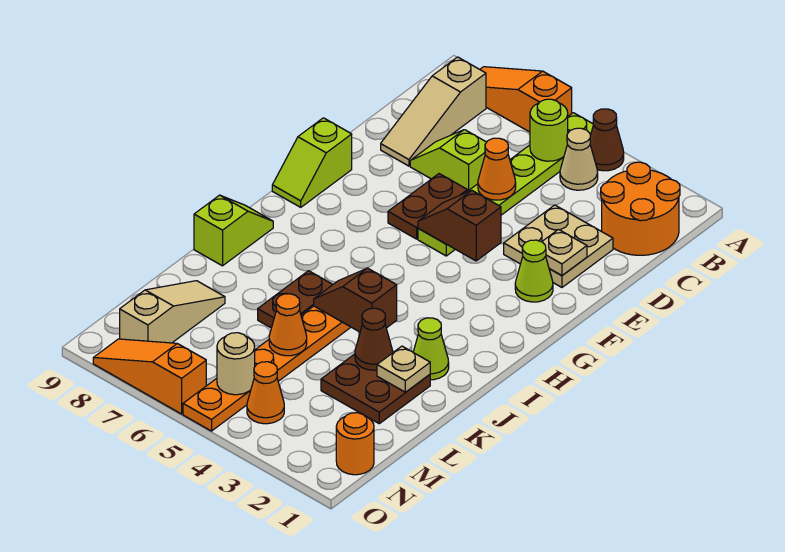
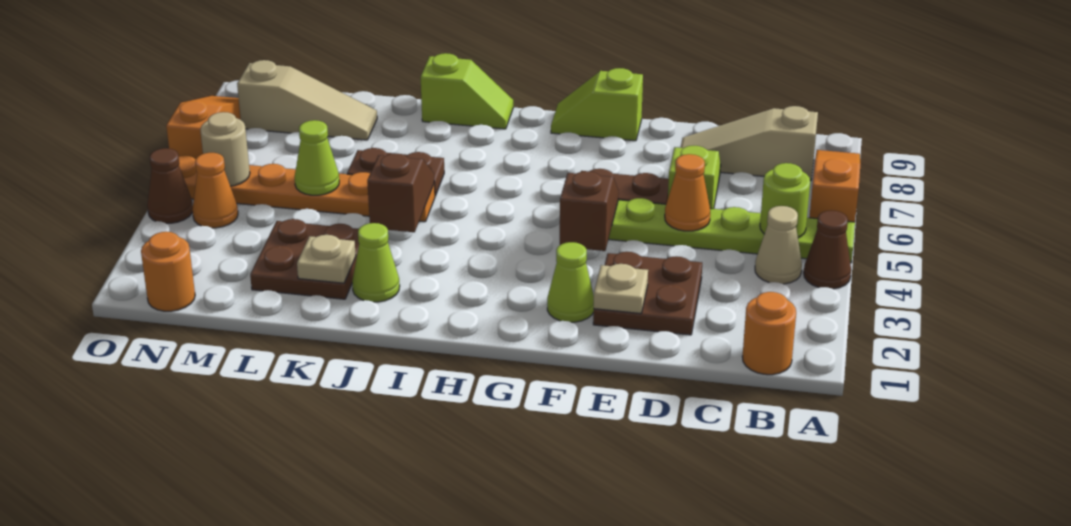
orange round brick B1:C2 level 1 -> orange round brick B1 level 1
tan plate D2:E3 level 1 -> brown plate D2:E3 level 1
brown cone K3 level 2 -> brown cone O4 level 1
orange cone L5 level 2 -> lime cone L5 level 2

